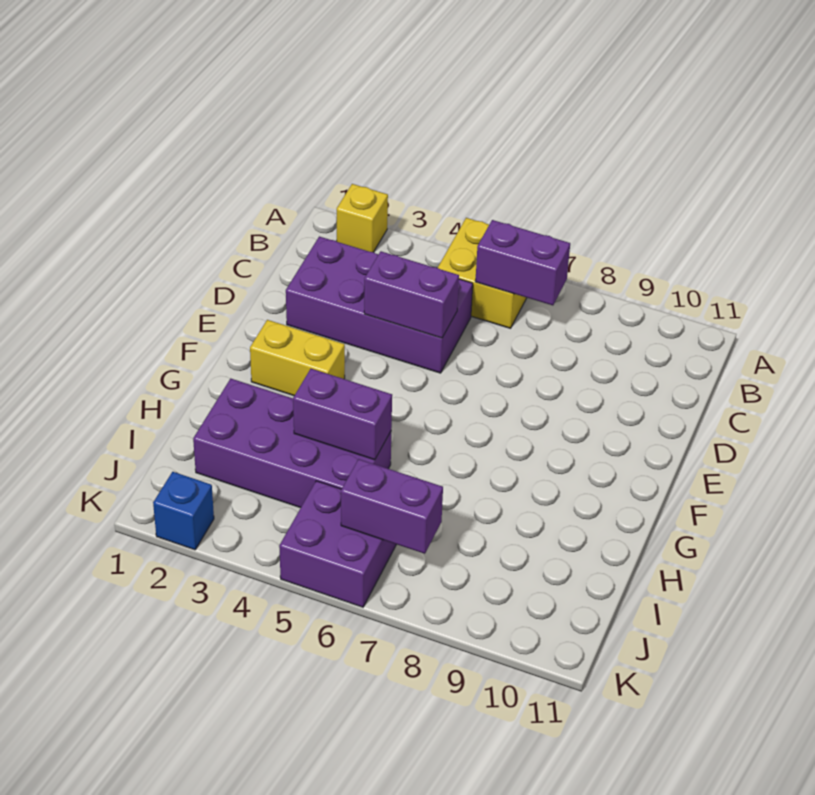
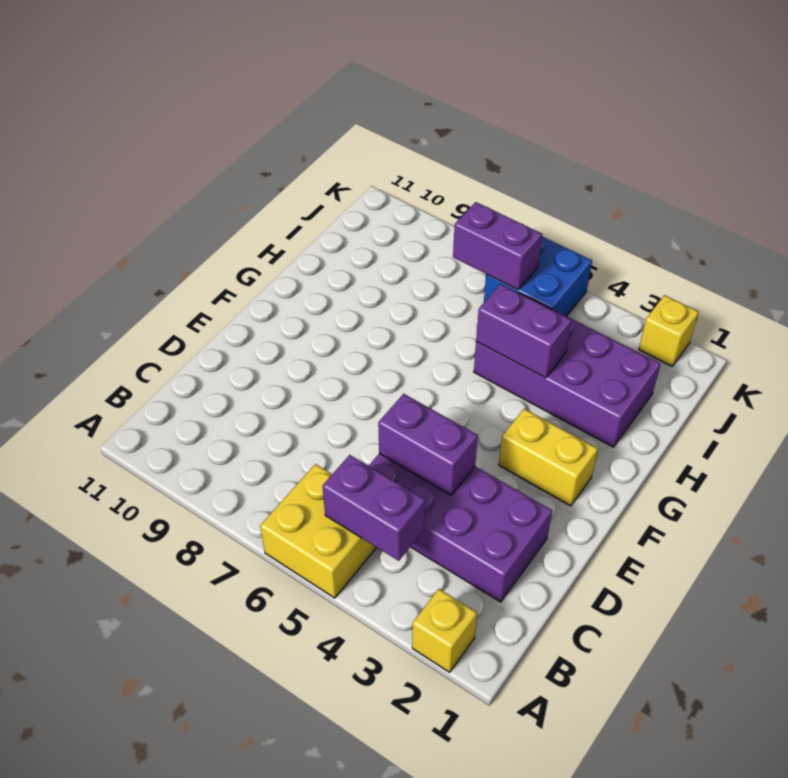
purple brick B6:B7 level 2 -> purple brick B4:B5 level 2
purple brick J5:K6 level 1 -> blue brick J5:K6 level 1
blue brick K2 level 1 -> yellow brick K2 level 1

